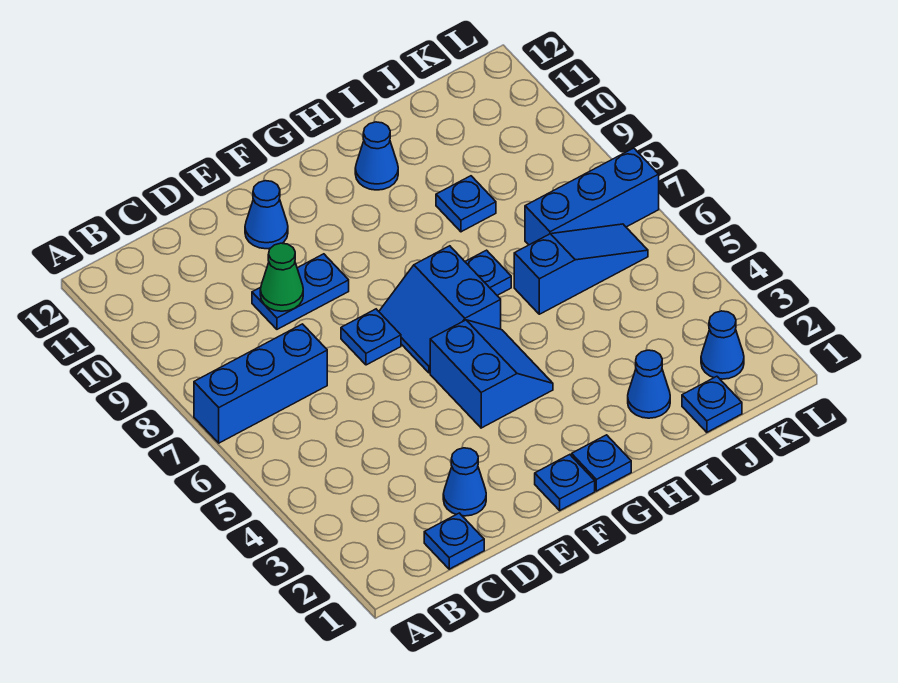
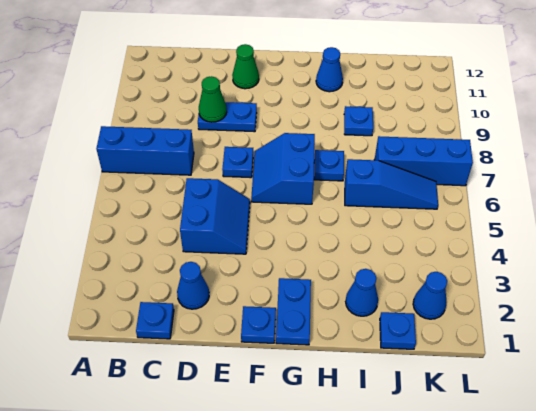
blue cone E11 level 1 -> green cone E11 level 1
blue slope F4:G5 level 1 top F -> blue slope D4:E5 level 1 top D
blue plate G1 level 1 -> blue plate G1:G2 level 1

